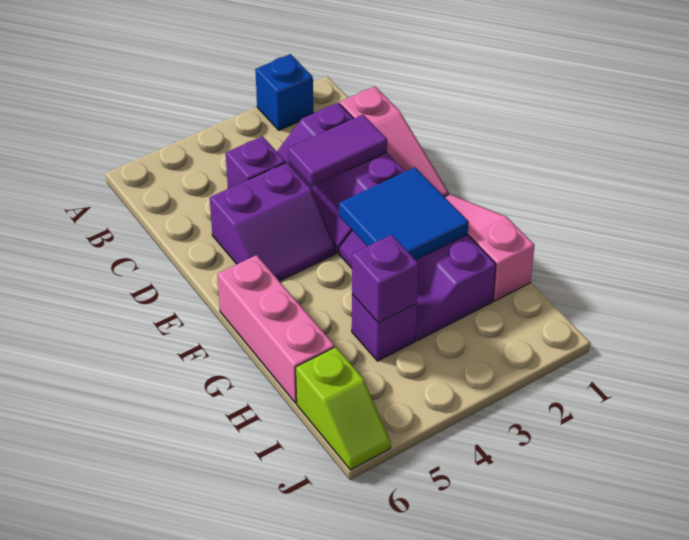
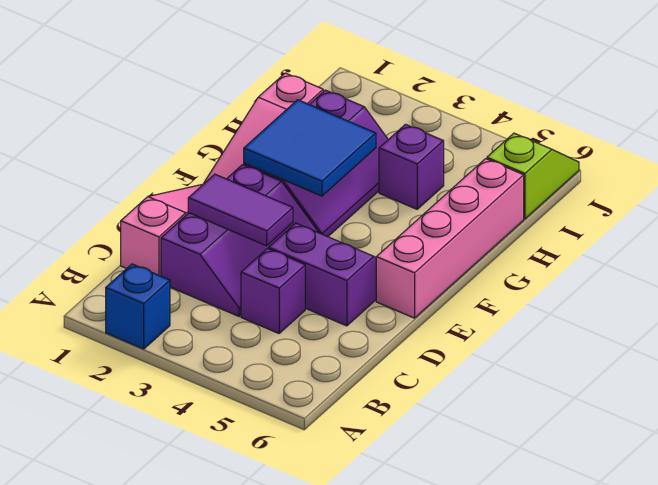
pink brick F6:H6 level 1 -> pink brick E6:H6 level 1
purple brick H4 level 2 -> none

